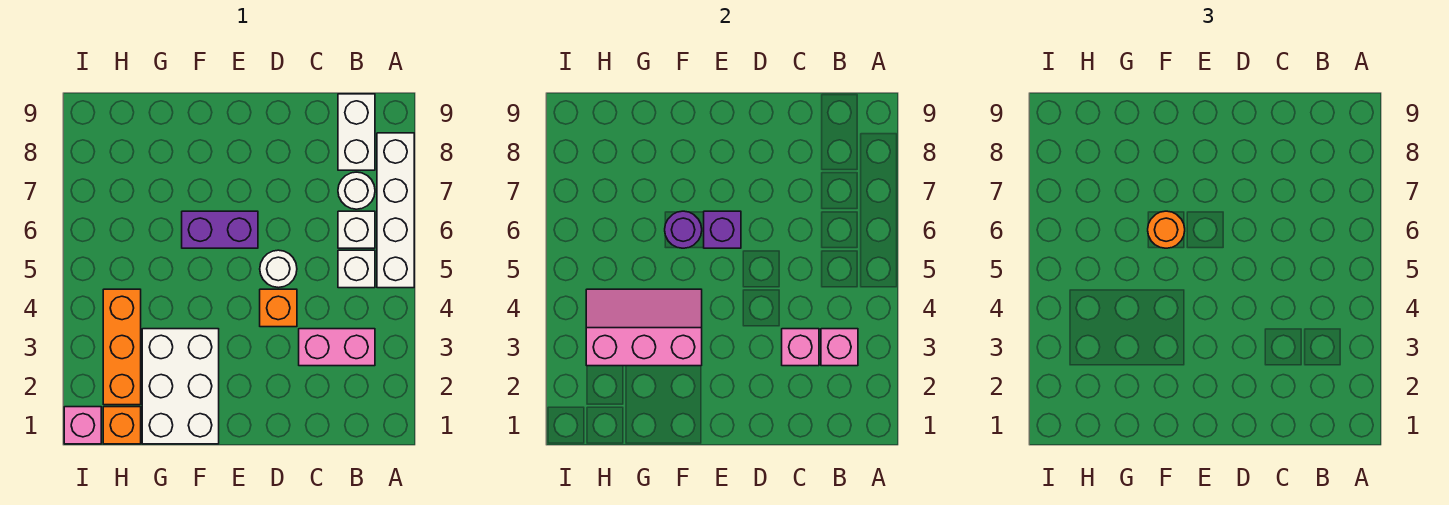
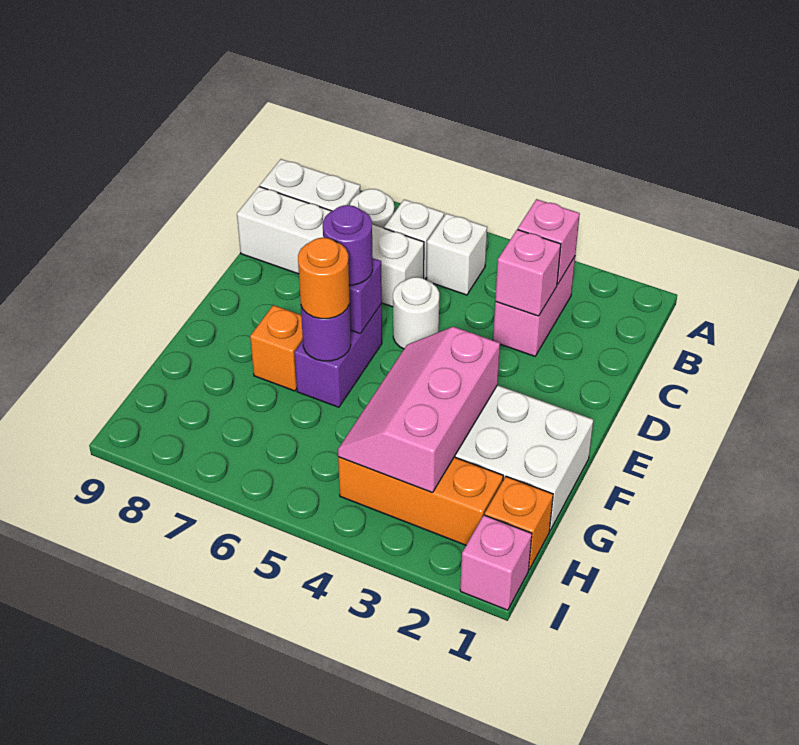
white brick A5:A8 level 1 -> white brick C6:C9 level 1
orange brick D4 level 1 -> orange brick F7 level 1
none -> purple round brick E6 level 3

